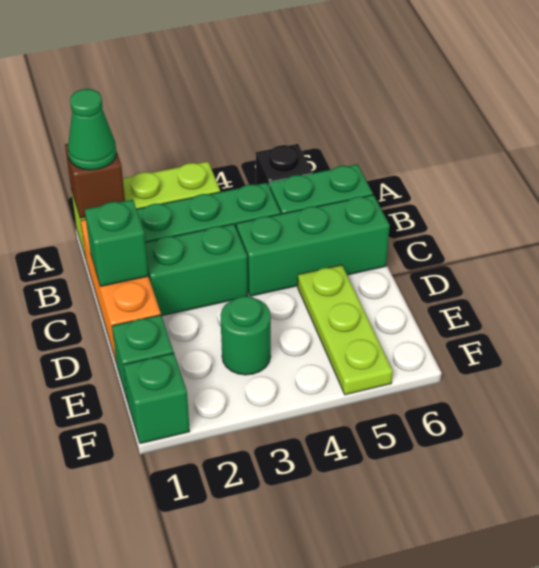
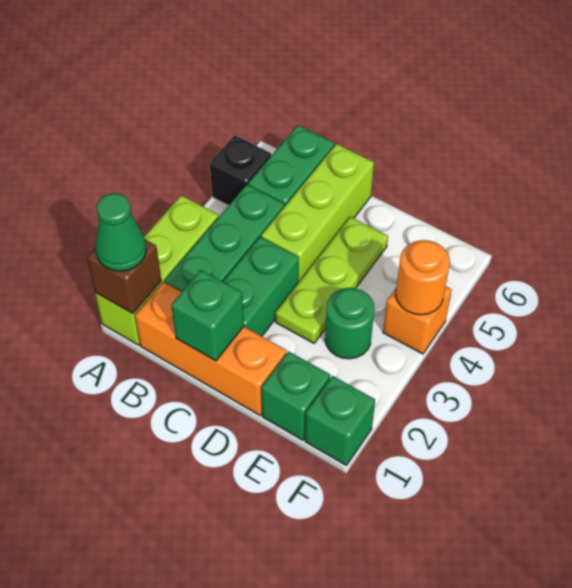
green brick C4:C6 level 1 -> lime brick C4:C6 level 1
lime plate D5:F5 level 1 -> lime plate D3:D5 level 1
none -> orange brick F4 level 1
none -> orange round brick F4 level 2

